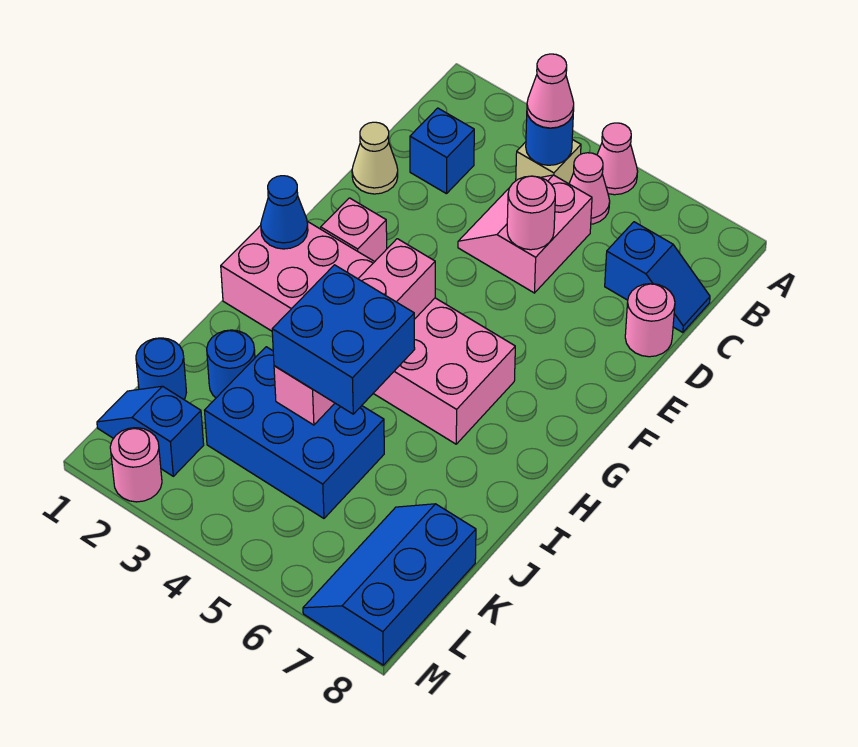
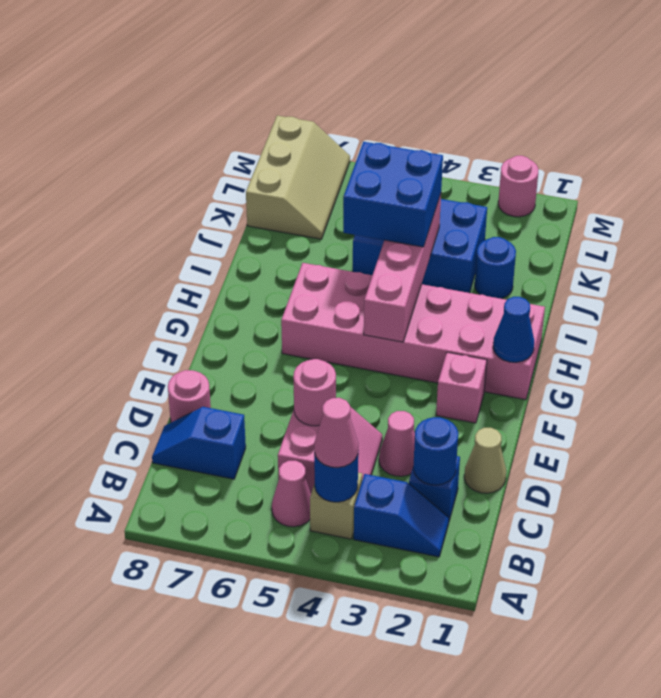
pink cone A5 level 1 -> pink cone D3 level 1
blue round brick K1 level 1 -> blue round brick C2 level 2
blue slope K7:M8 level 1 top 8 -> tan slope K7:M8 level 1 top 8
blue slope L1:L2 level 1 top 2 -> blue slope B2:B3 level 1 top 3

